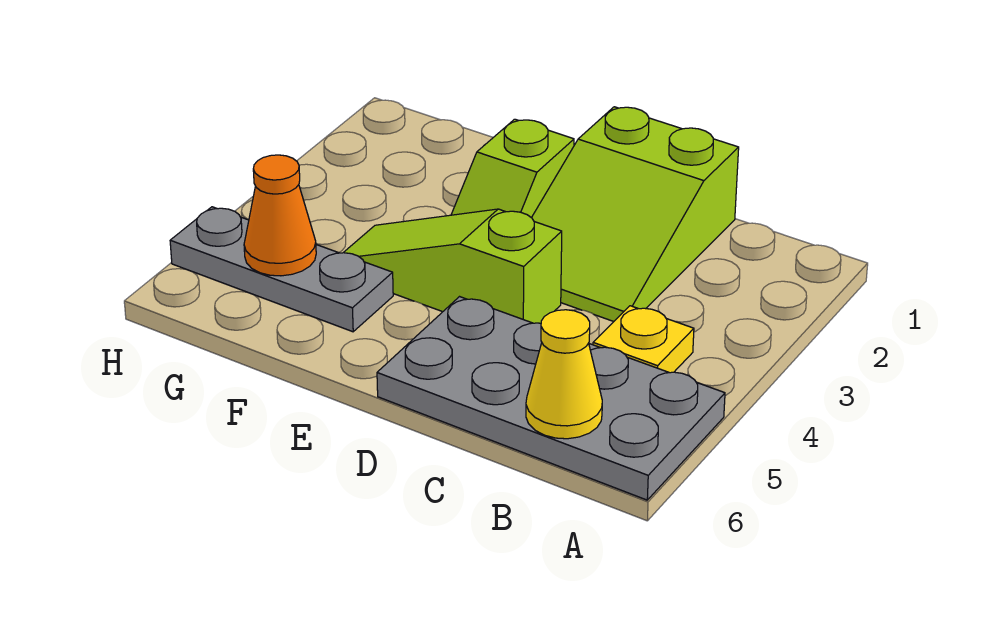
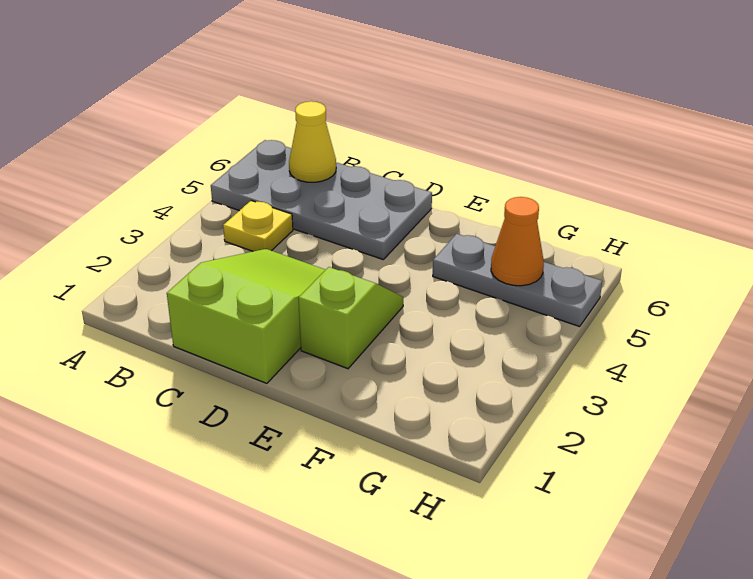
lime slope D4:F4 level 1 top D -> none

